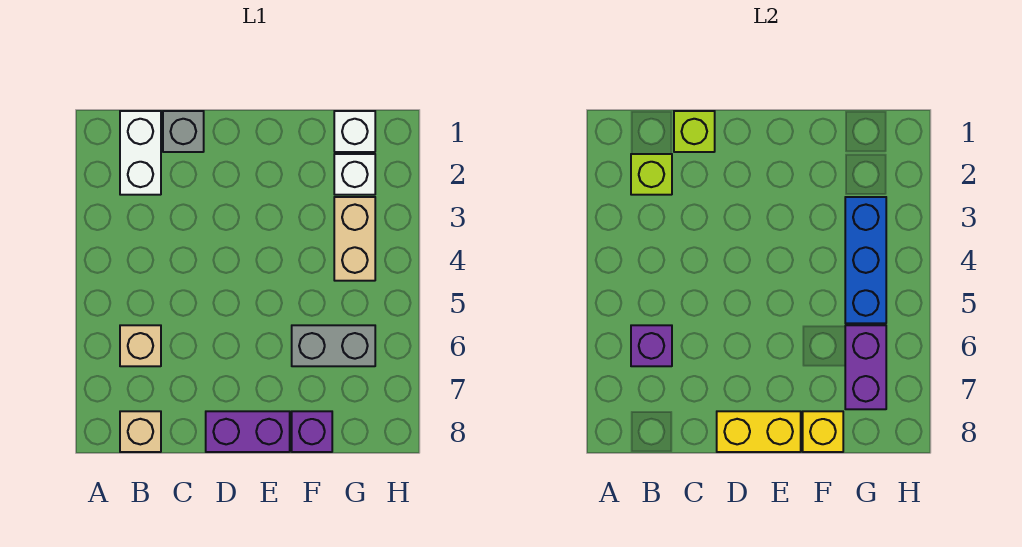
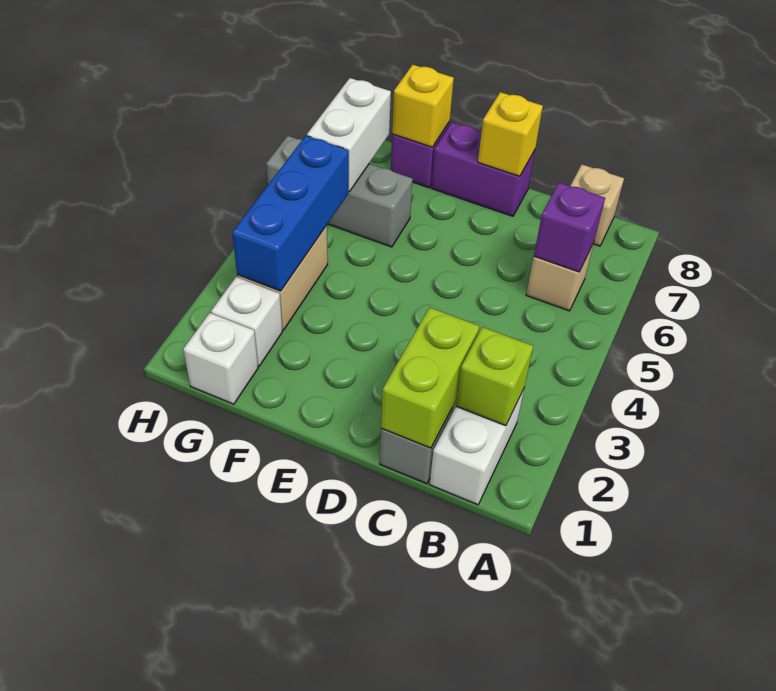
lime brick C1 level 2 -> lime brick C1:C2 level 2
yellow brick D8:E8 level 2 -> yellow brick D8 level 2
grey brick F6:G6 level 1 -> grey brick F6:H6 level 1
purple brick G6:G7 level 2 -> white brick G6:G7 level 2

